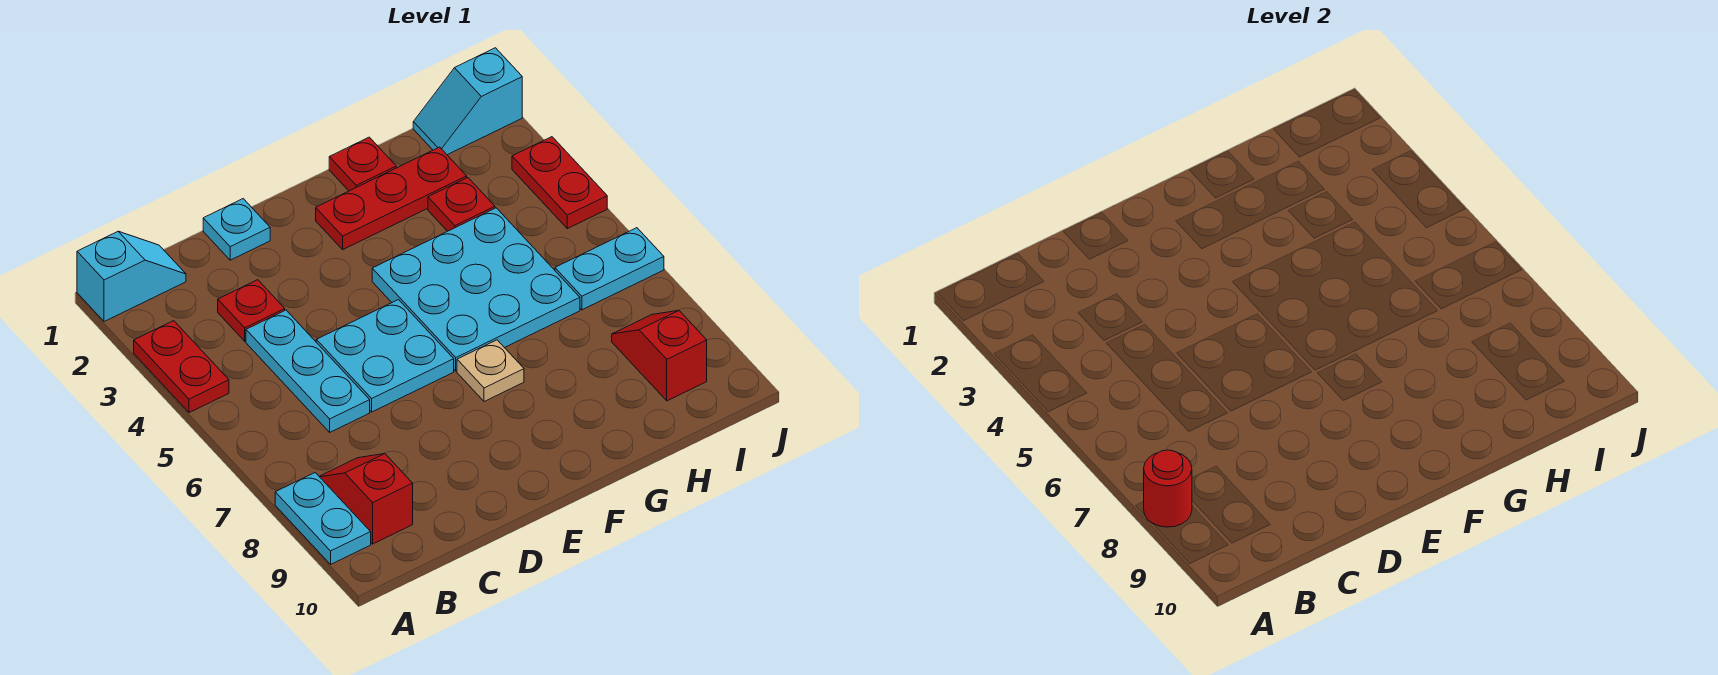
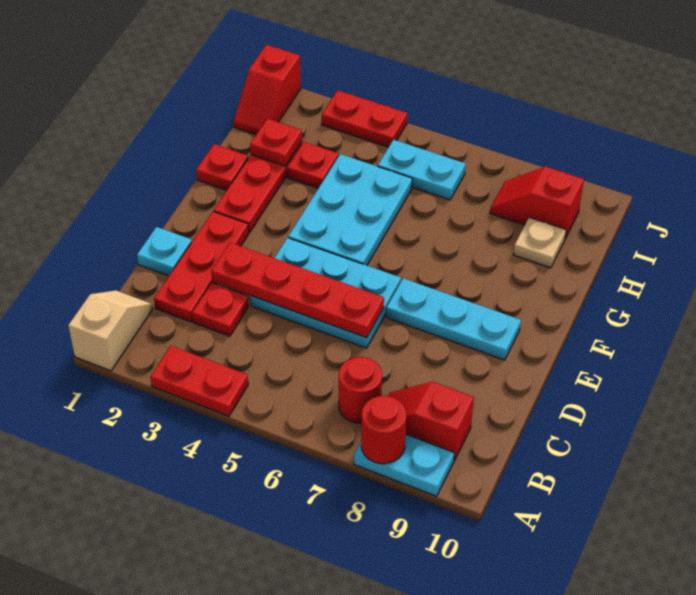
cyan slope A1:B1 level 1 top A -> tan slope A1:B1 level 1 top A
none -> red round brick B7 level 1
none -> red plate C2:E2 level 1
cyan plate C4:C6 level 1 -> cyan plate E7:E9 level 1
none -> red plate D3:D6 level 2
cyan plate D5:E6 level 1 -> cyan plate D4:E6 level 1
cyan plate F4:H6 level 1 -> cyan plate F4:H5 level 1
tan plate F7 level 1 -> tan plate H9 level 1
none -> red plate H2 level 2
cyan slope I1:J1 level 1 top J -> red slope I1:J1 level 1 top J
cyan plate I6:J6 level 1 -> cyan plate I5:I6 level 1

